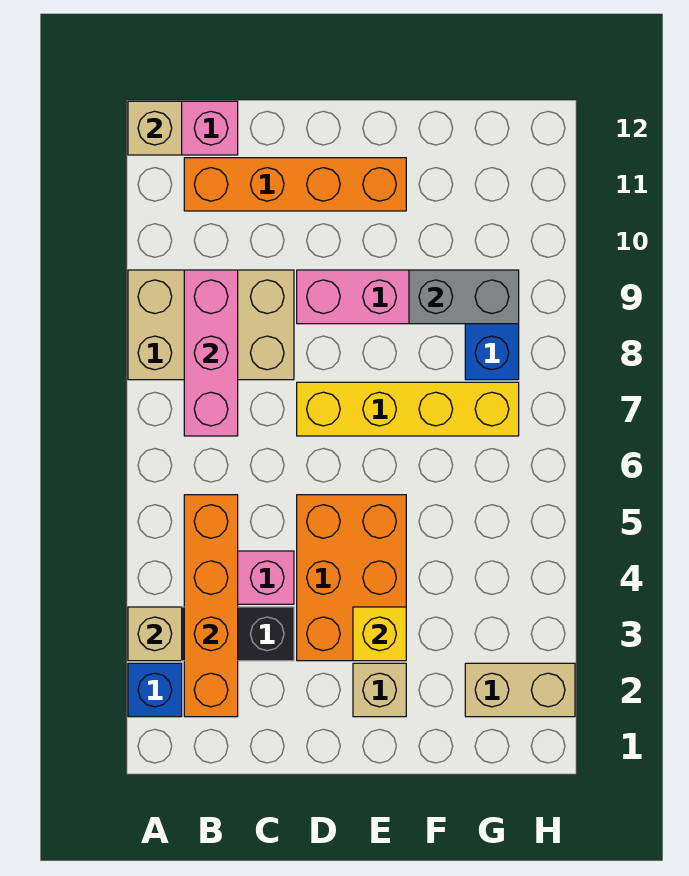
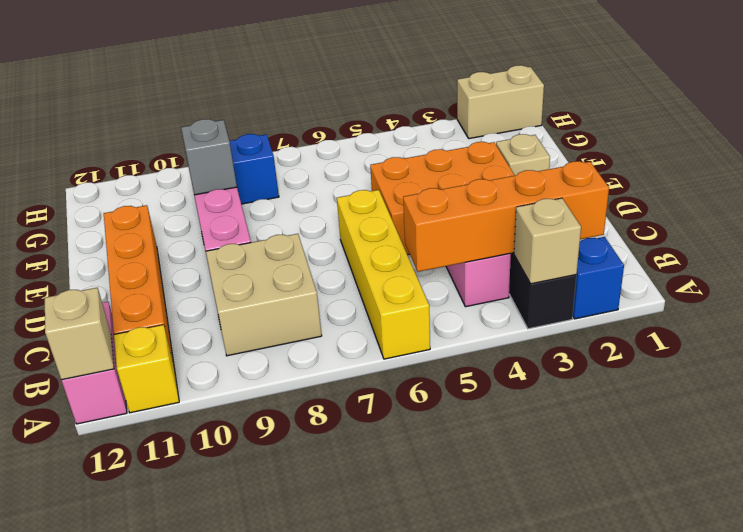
tan brick A8:C9 level 1 -> tan brick B8:C9 level 1
pink brick B7:B9 level 2 -> none
yellow brick D7:G7 level 1 -> yellow brick A6:D6 level 1
yellow brick E3 level 2 -> yellow brick A11 level 1
grey brick F9:G9 level 2 -> grey brick F9 level 2
tan brick G2:H2 level 1 -> tan brick H1:H2 level 1

